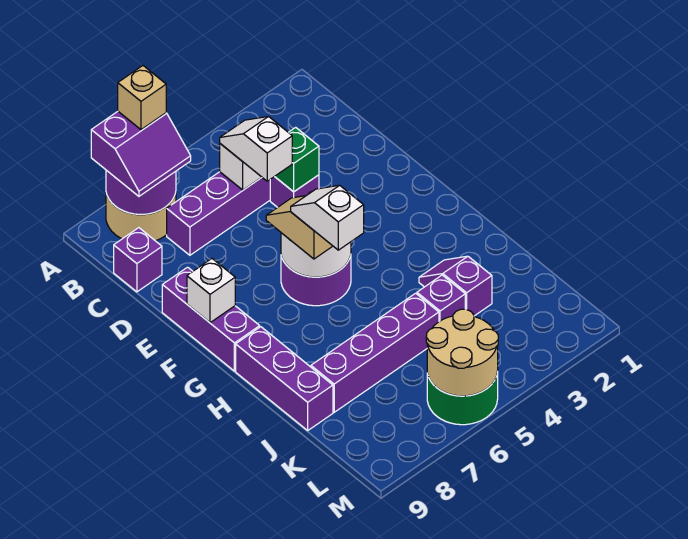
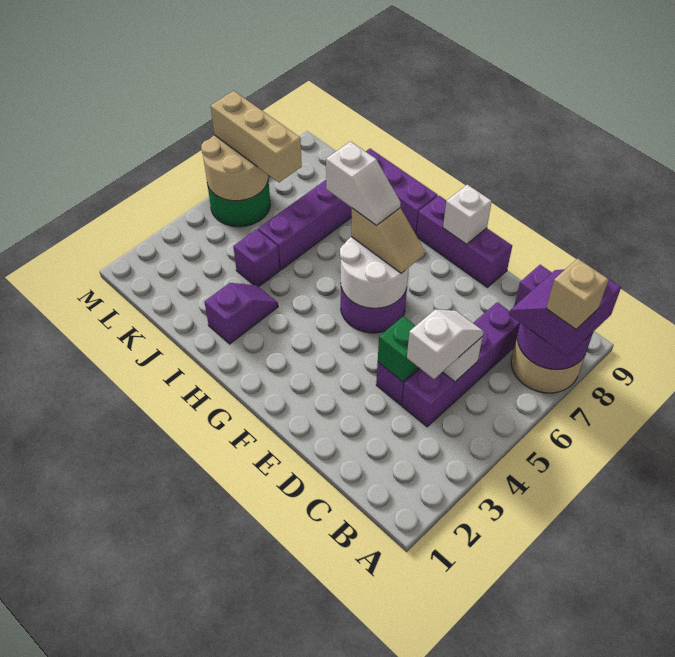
white slope C5:D5 level 3 top D -> white slope C4:C5 level 3 top 4
purple slope I3:J3 level 1 top J -> purple slope I2:I3 level 1 top 2
none -> tan brick K6:M6 level 3

